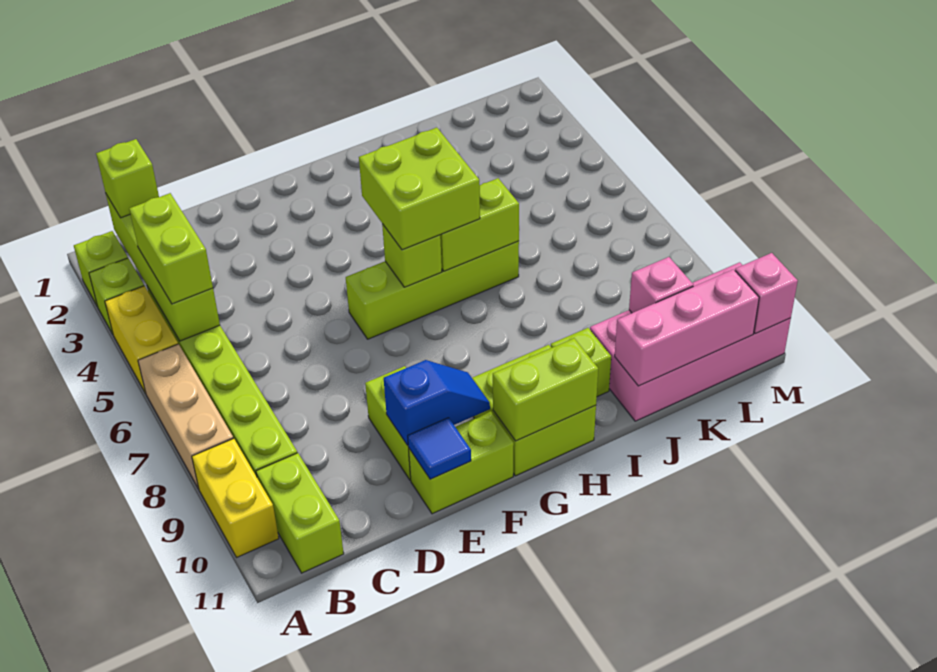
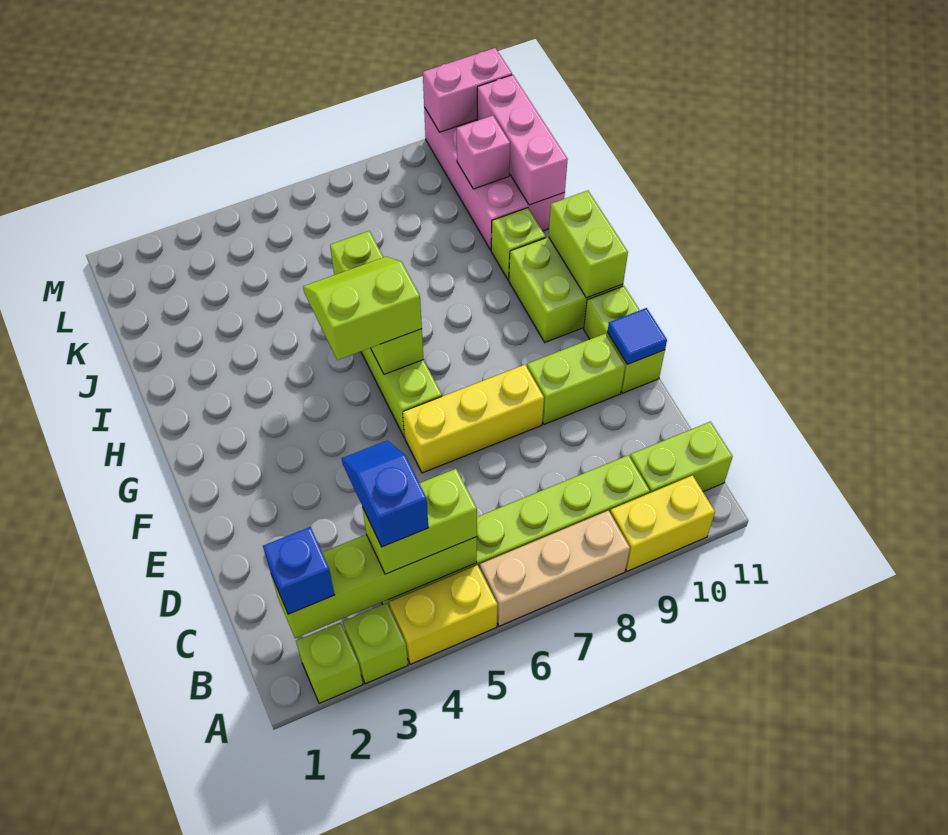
lime brick B2 level 3 -> blue brick B2 level 3
none -> yellow brick E6:E8 level 1
blue slope E10:F10 level 2 top E -> blue slope B4:C4 level 4 top B
lime brick G5:H6 level 3 -> lime slope G5:H6 level 3 top G
pink brick M11 level 2 -> pink brick M10:M11 level 2

